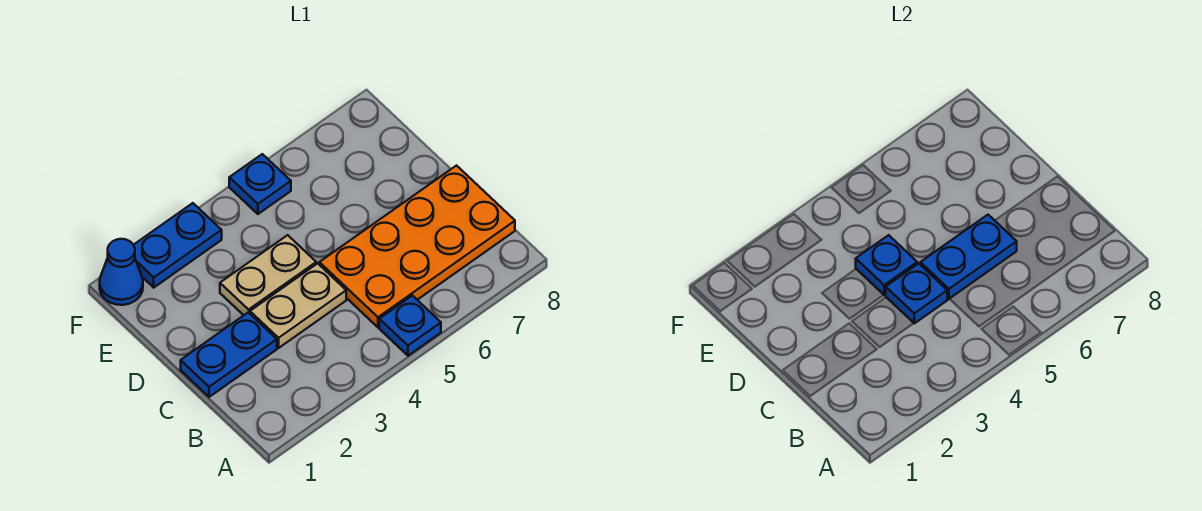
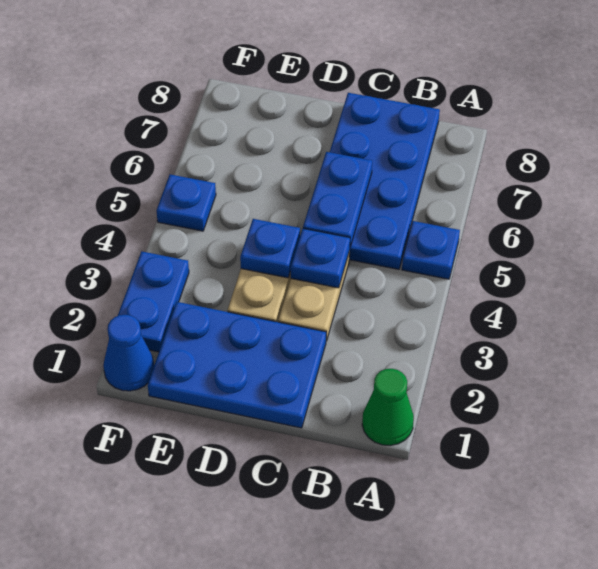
none -> green cone A1 level 1
orange plate B5:C8 level 1 -> blue plate B5:C8 level 1
blue plate C1:C2 level 1 -> blue plate C1:E2 level 1

